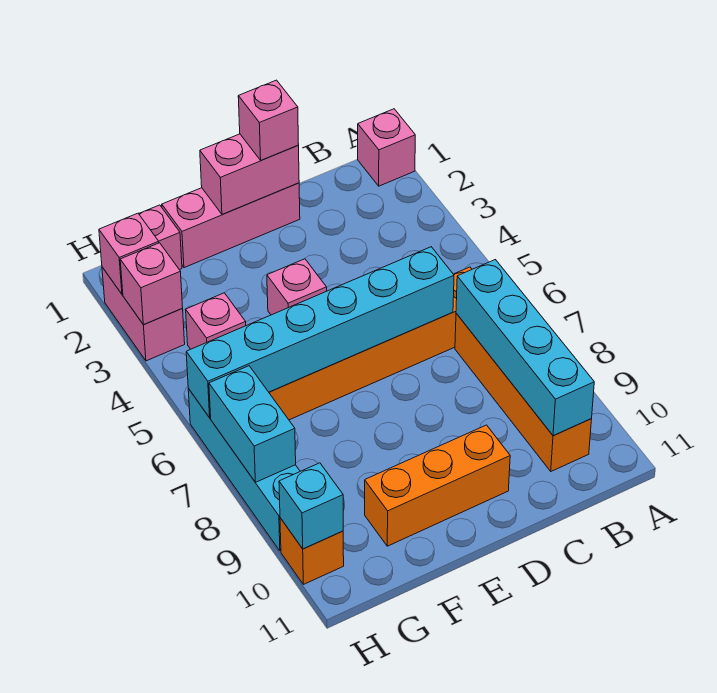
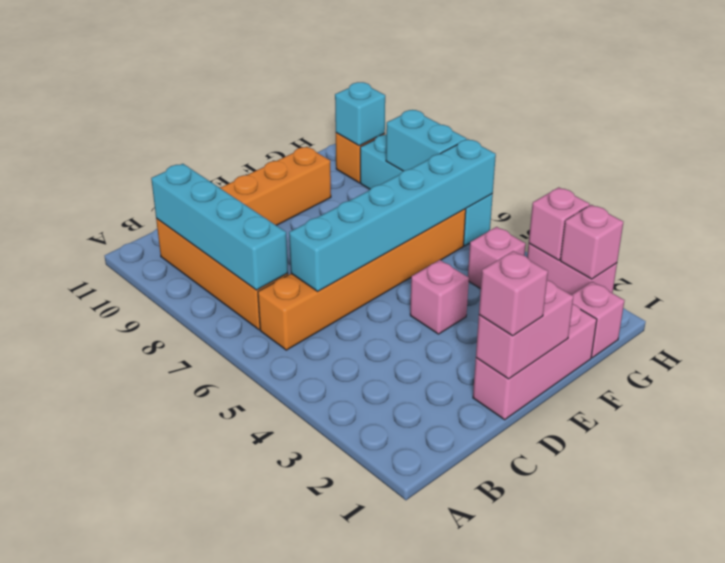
pink brick A1 level 1 -> none

